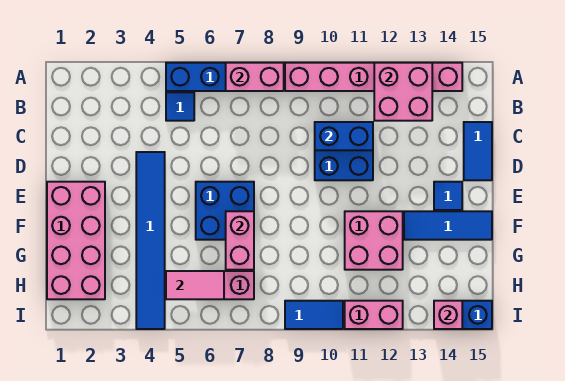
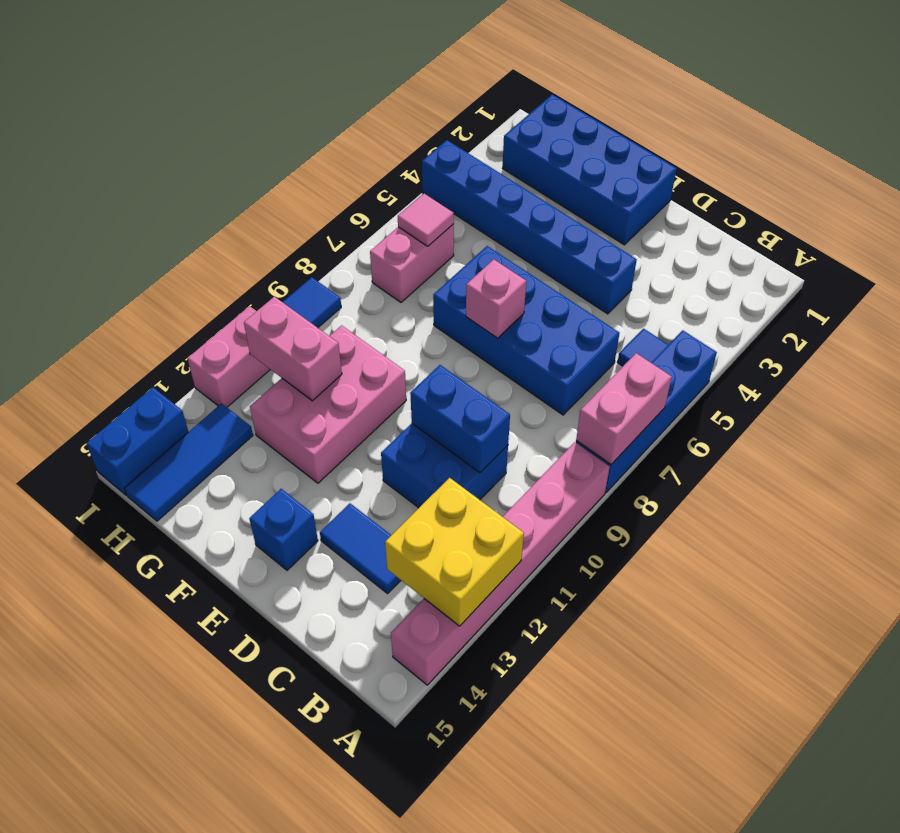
pink brick A12:B13 level 2 -> yellow brick A12:B13 level 2
blue brick C10:C11 level 2 -> blue brick C10:D10 level 2
blue tile C15:D15 level 1 -> blue tile C13:D13 level 1
blue tile D4:I4 level 1 -> blue brick D4:I4 level 1
pink brick E1:H2 level 1 -> blue brick E1:H2 level 1
blue brick E6:F7 level 1 -> blue brick C6:F7 level 1
blue tile E14 level 1 -> blue brick E14 level 1
pink brick F7:G7 level 2 -> pink brick G11:H11 level 2
pink brick F11:G12 level 1 -> pink brick F10:G12 level 1
blue tile F13:F15 level 1 -> blue tile H13:H15 level 1
pink tile H5:H6 level 2 -> pink tile H6 level 2
pink brick I14 level 2 -> pink brick E7 level 2

